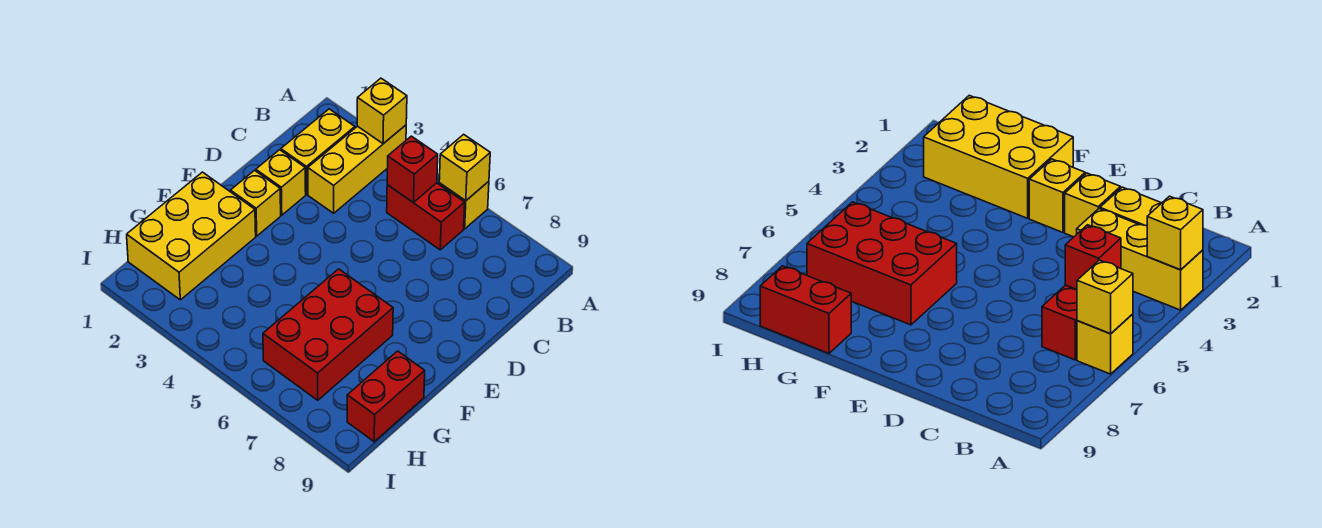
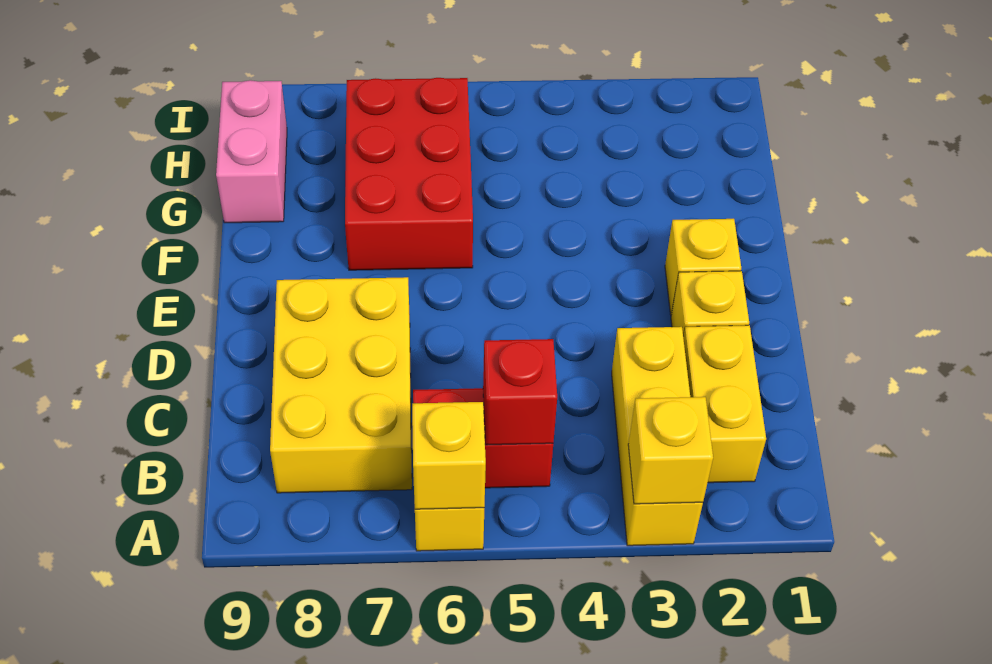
yellow brick F1:H2 level 1 -> yellow brick B7:D8 level 1
red brick G9:H9 level 1 -> pink brick G9:H9 level 1

